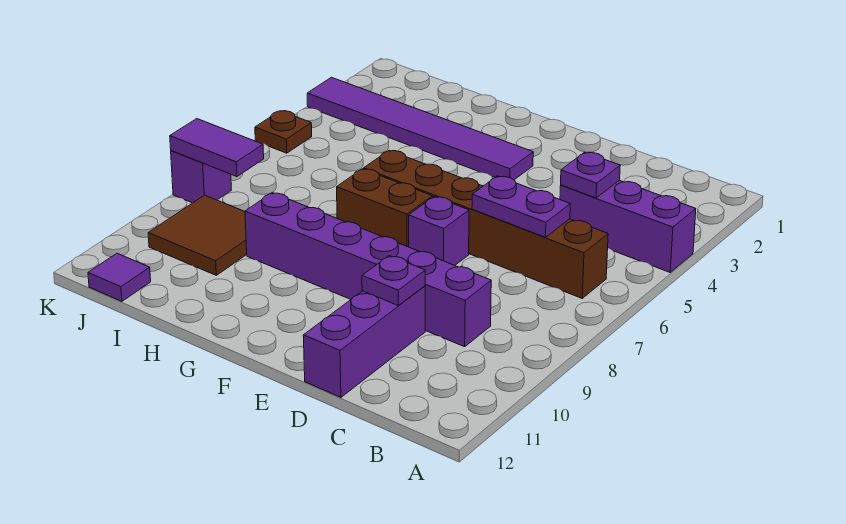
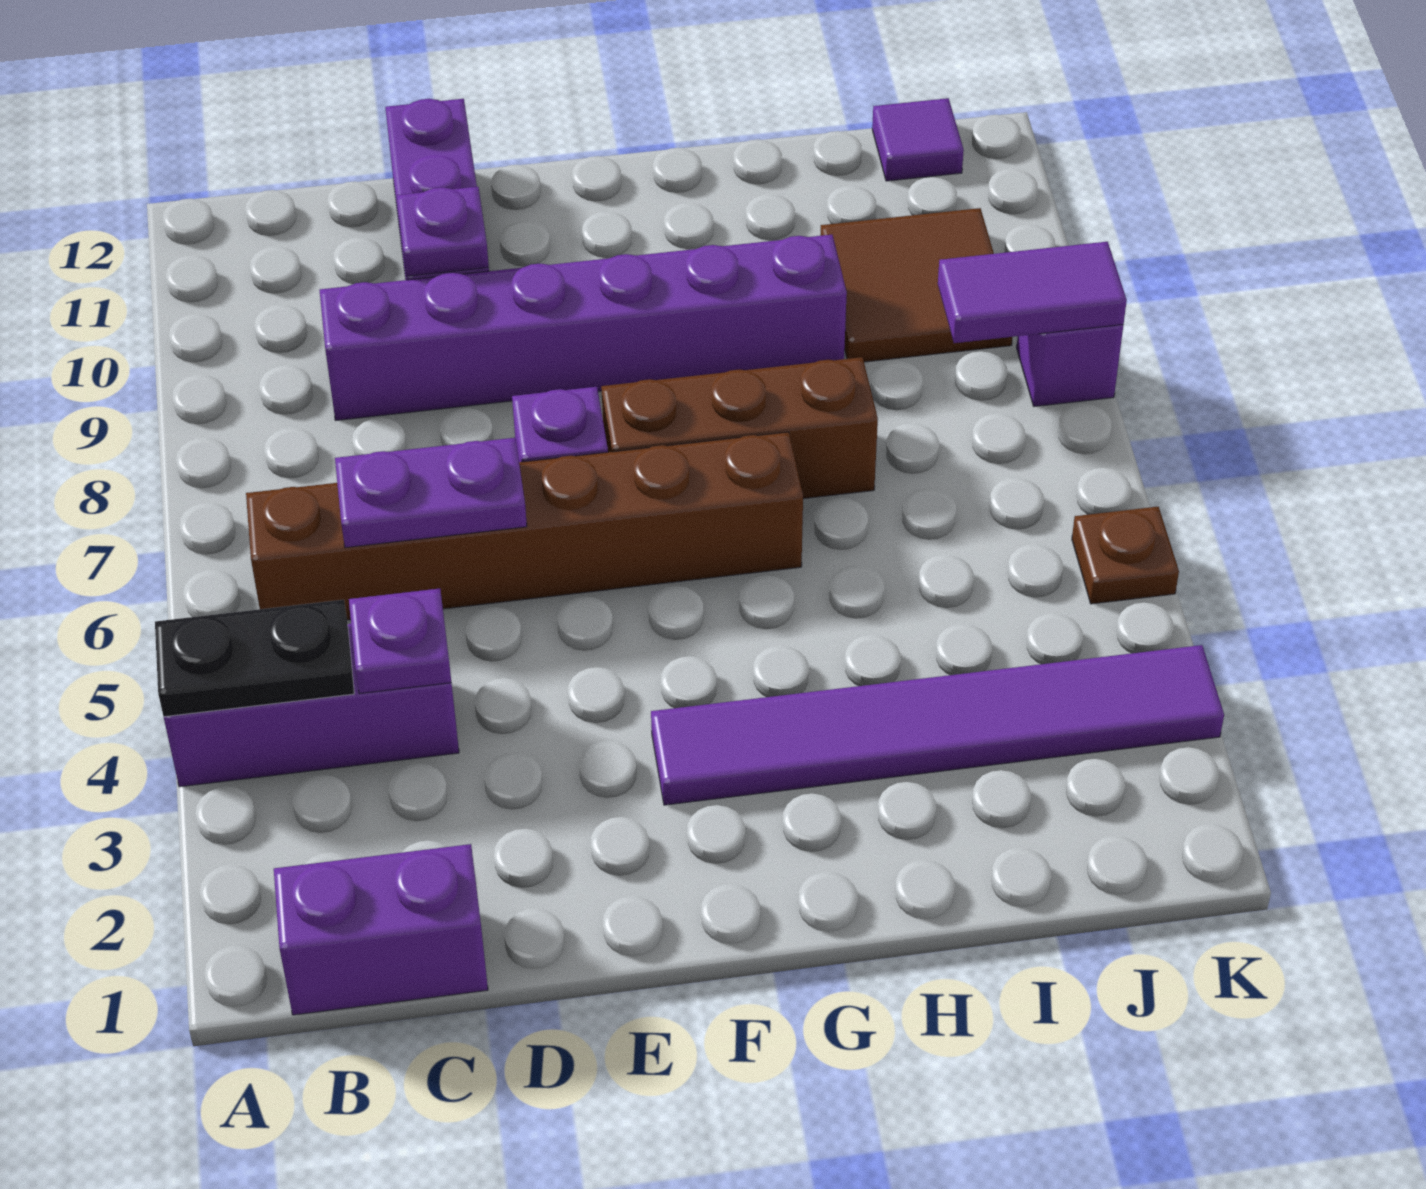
none -> black plate A4:B4 level 2
none -> purple brick B1:C1 level 1
brown brick F7:G7 level 1 -> brown brick F7:H7 level 1

